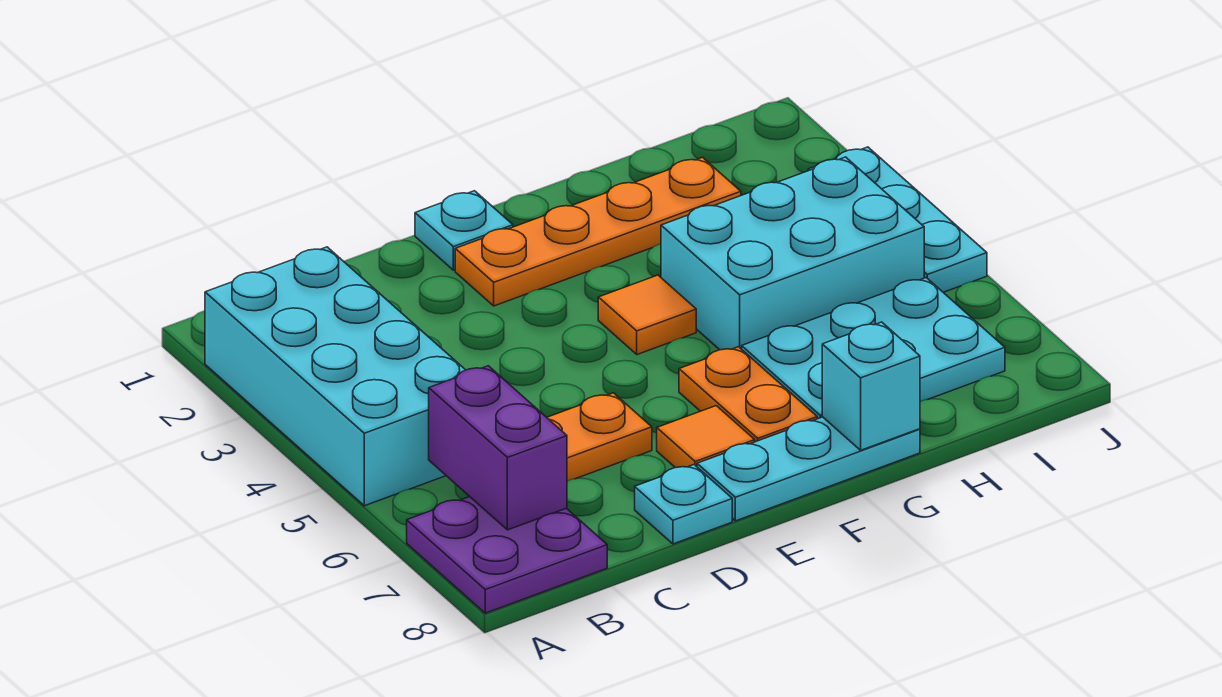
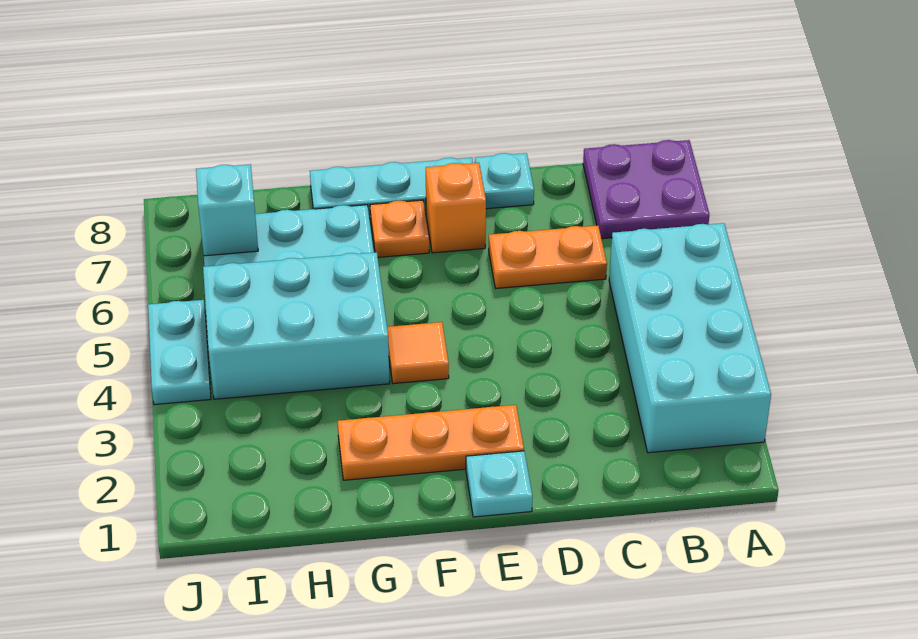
purple brick B6:B7 level 2 -> none
orange plate E2:H2 level 1 -> orange plate E2:G2 level 1
orange tile E7 level 1 -> orange brick E7 level 1
orange plate F6:F7 level 1 -> orange plate F7 level 1
cyan brick G8 level 2 -> cyan brick I7 level 2
cyan plate J3:J5 level 1 -> cyan plate J4:J5 level 1

